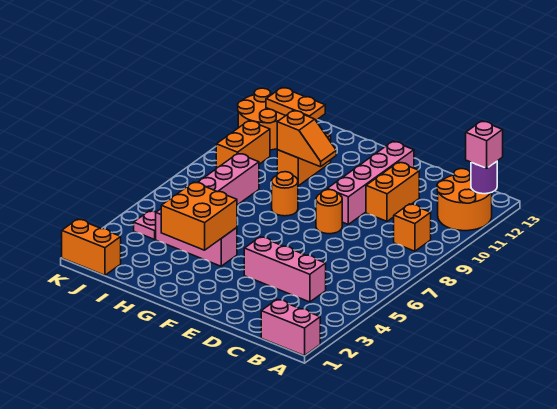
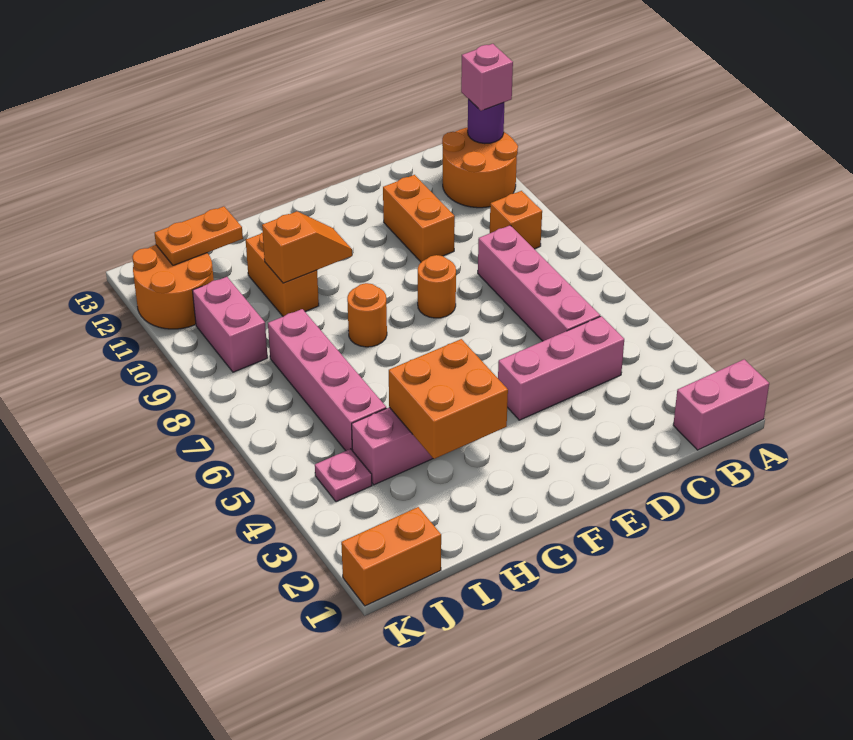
pink brick E9:E12 level 1 -> pink brick C5:C8 level 1
orange brick J9:J10 level 1 -> pink brick J9:J10 level 1

